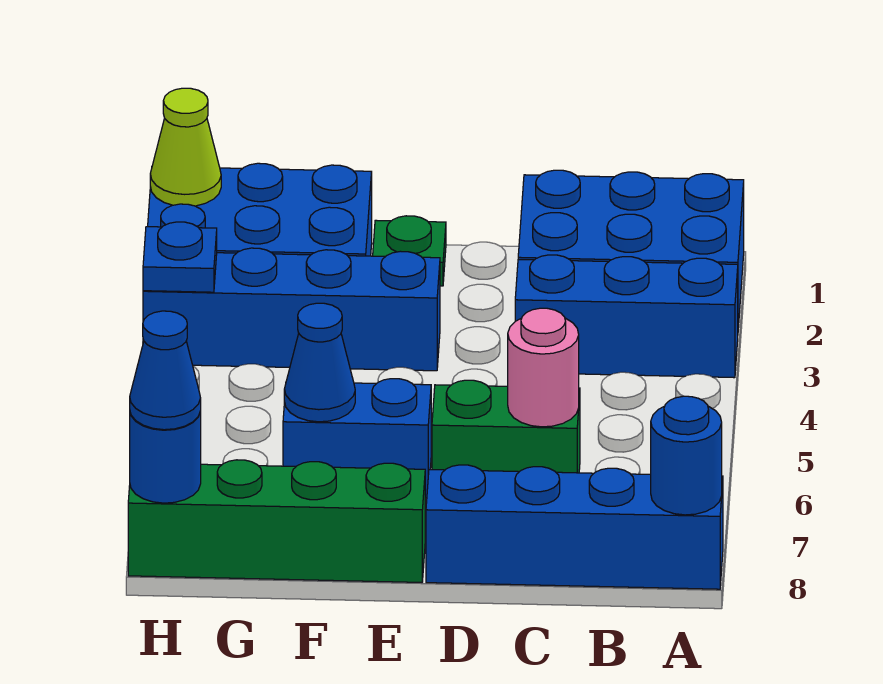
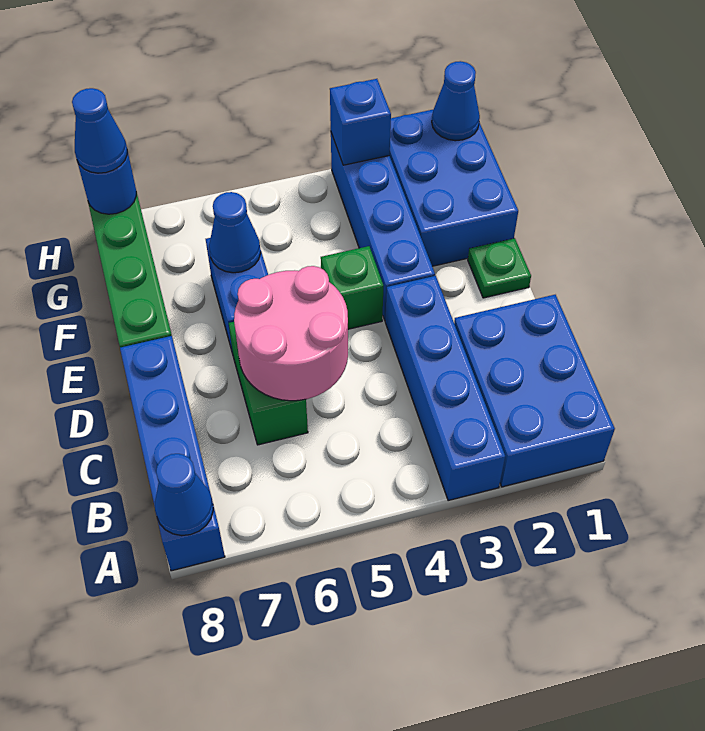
blue brick A3:C3 level 1 -> blue brick A3:D3 level 1
blue round brick A8 level 2 -> blue cone A8 level 2
pink round brick C6 level 2 -> pink round brick C5:D6 level 2
none -> green brick E4 level 1
lime cone H1 level 2 -> blue cone H1 level 2
blue plate H3 level 2 -> blue brick H3 level 2

